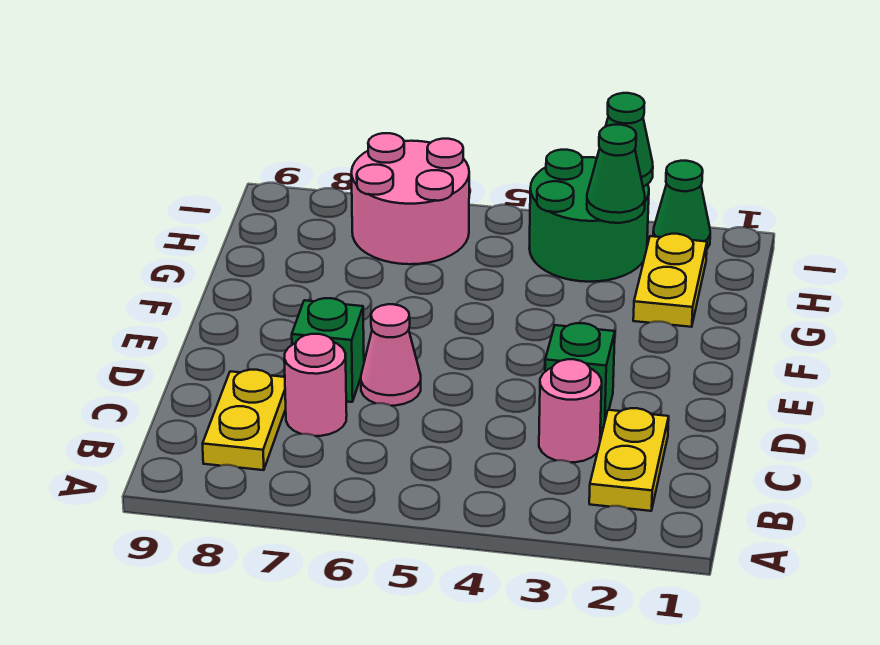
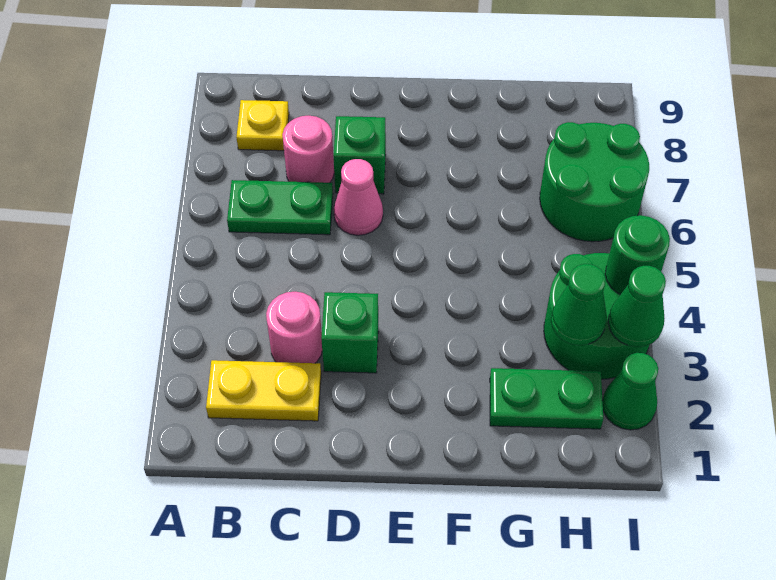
none -> green plate B6:C6 level 1
yellow plate B8:C8 level 1 -> yellow plate B8 level 1
yellow plate G2:H2 level 1 -> green plate G2:H2 level 1
pink round brick H6:I7 level 1 -> green round brick H6:I7 level 1
none -> green round brick I4 level 2

